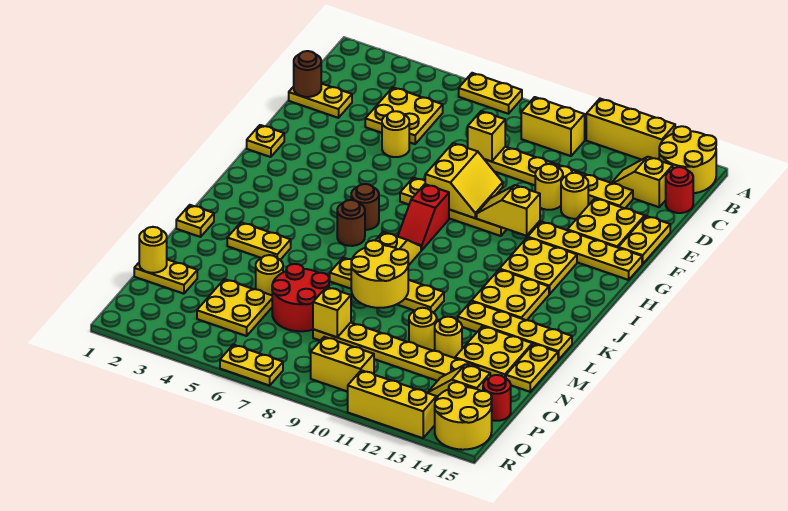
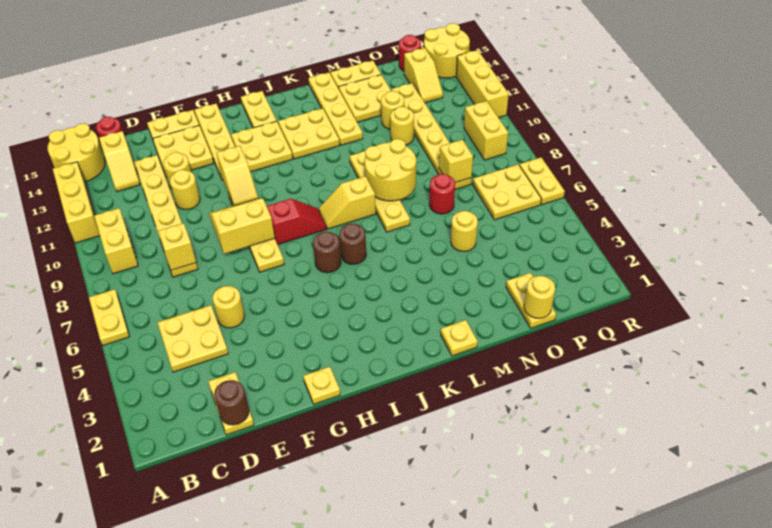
yellow plate L3:L4 level 1 -> yellow plate I14:I15 level 1
red round brick N6:O7 level 1 -> red round brick N7 level 1
yellow plate O4:P5 level 1 -> yellow plate P6:Q7 level 1

